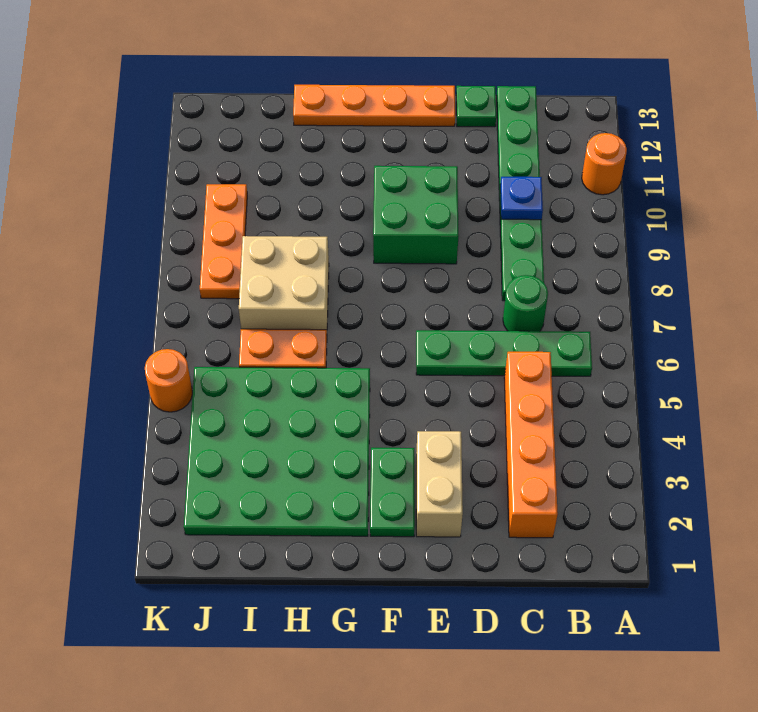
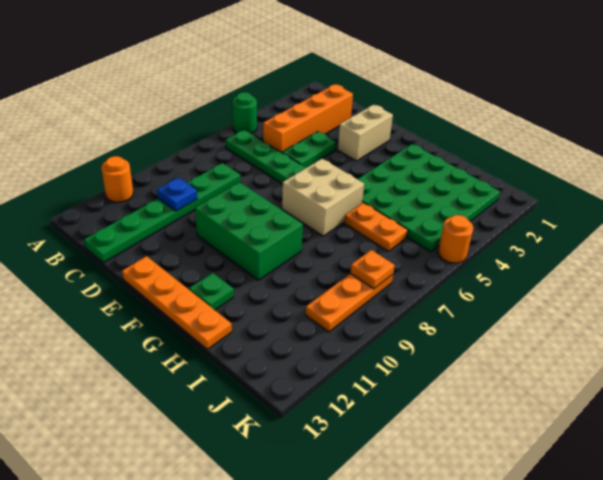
green round brick C7 level 1 -> green round brick A5 level 1
green plate D13 level 1 -> green plate G12 level 1
green brick E9:F10 level 1 -> green brick E9:G10 level 1
green plate F2:F3 level 1 -> green plate D4:D5 level 1
tan brick H7:I8 level 1 -> tan brick F6:G7 level 1
none -> orange plate J8 level 2

